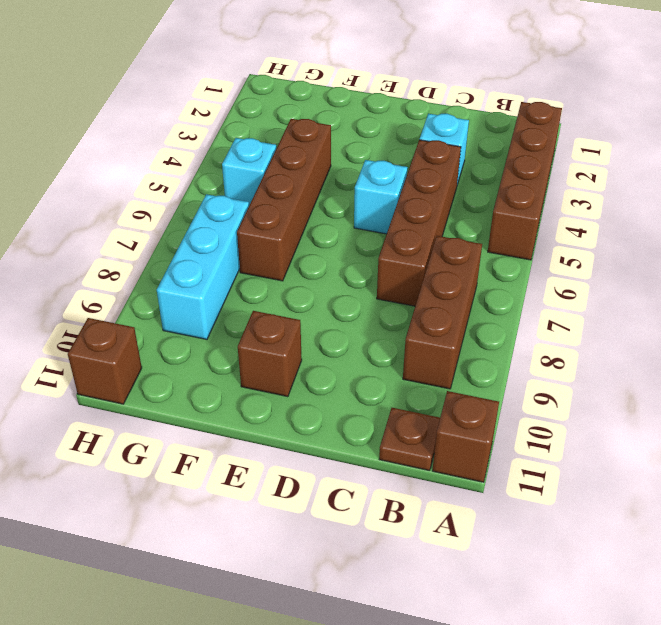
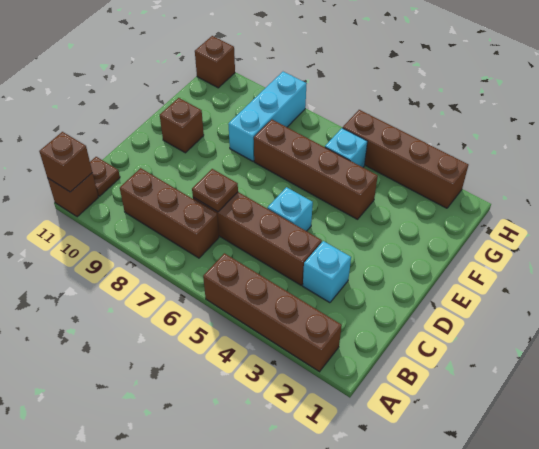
none -> brown brick A11 level 2
none -> brown plate C7 level 2
cyan brick G7:G9 level 1 -> cyan brick F8:H8 level 1
none -> brown brick H2:H5 level 1

